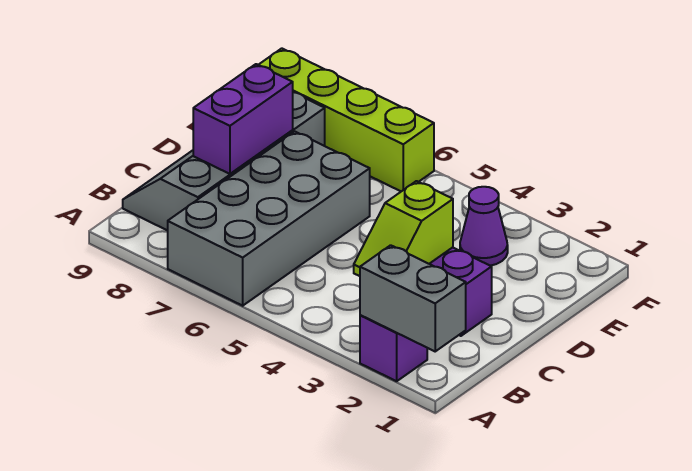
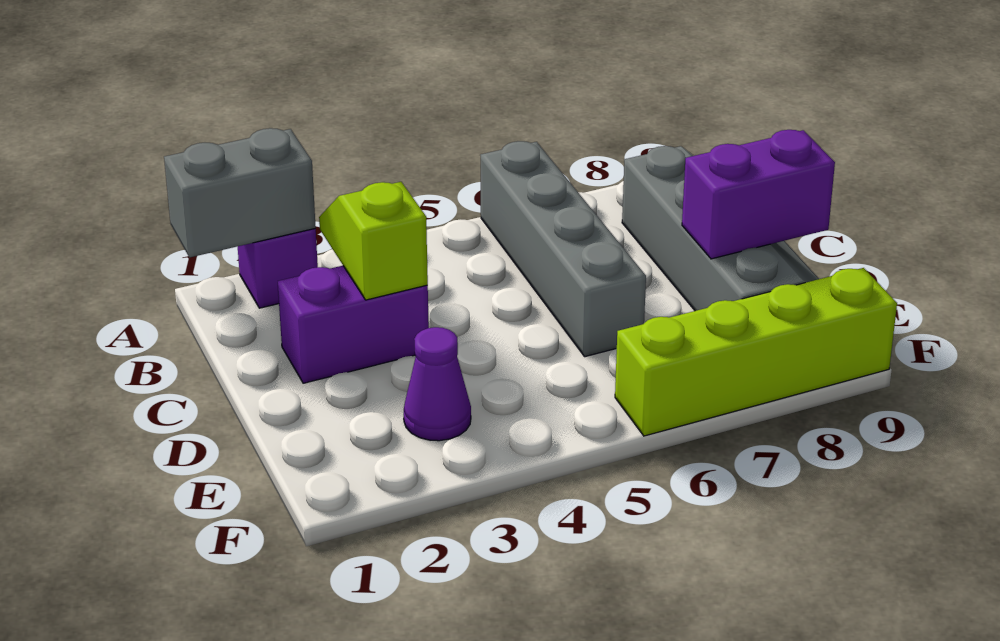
grey brick A6:D7 level 1 -> grey brick A6:D6 level 1
purple brick C8:D8 level 2 -> purple brick D8:D9 level 2

